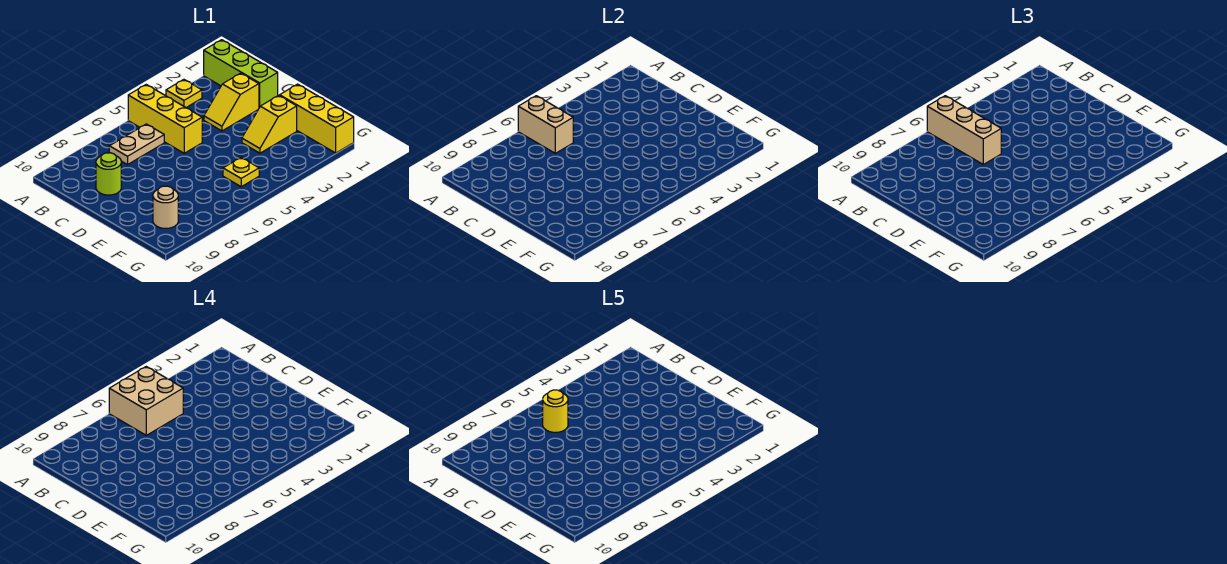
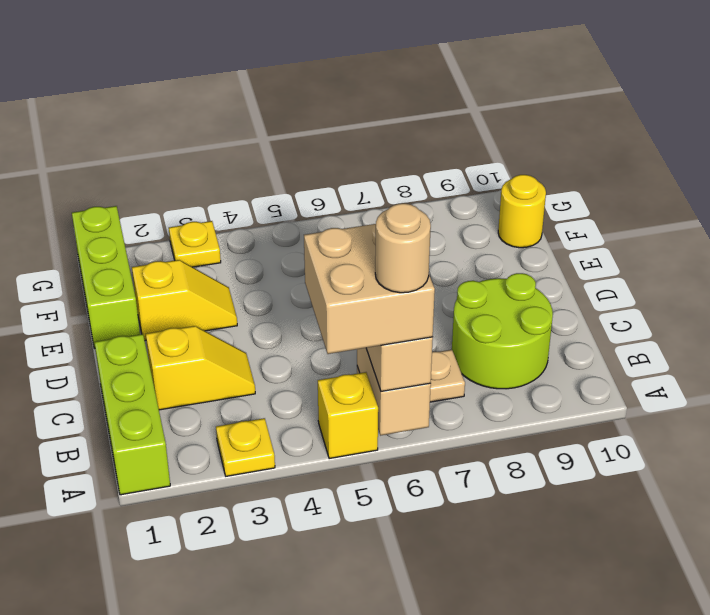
yellow brick A5:C5 level 1 -> yellow brick A5 level 1
yellow round brick B6 level 5 -> yellow round brick F10 level 1
lime round brick C9 level 1 -> lime round brick B8:C9 level 1
yellow brick E1:G1 level 1 -> lime brick E1:G1 level 1
yellow plate F5 level 1 -> yellow plate G3 level 1
tan round brick F9 level 1 -> tan round brick A6 level 5

